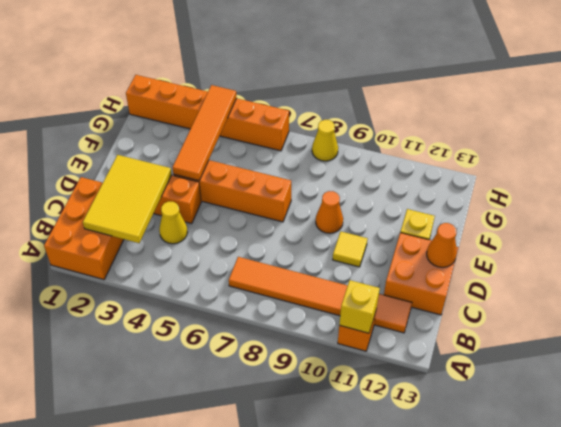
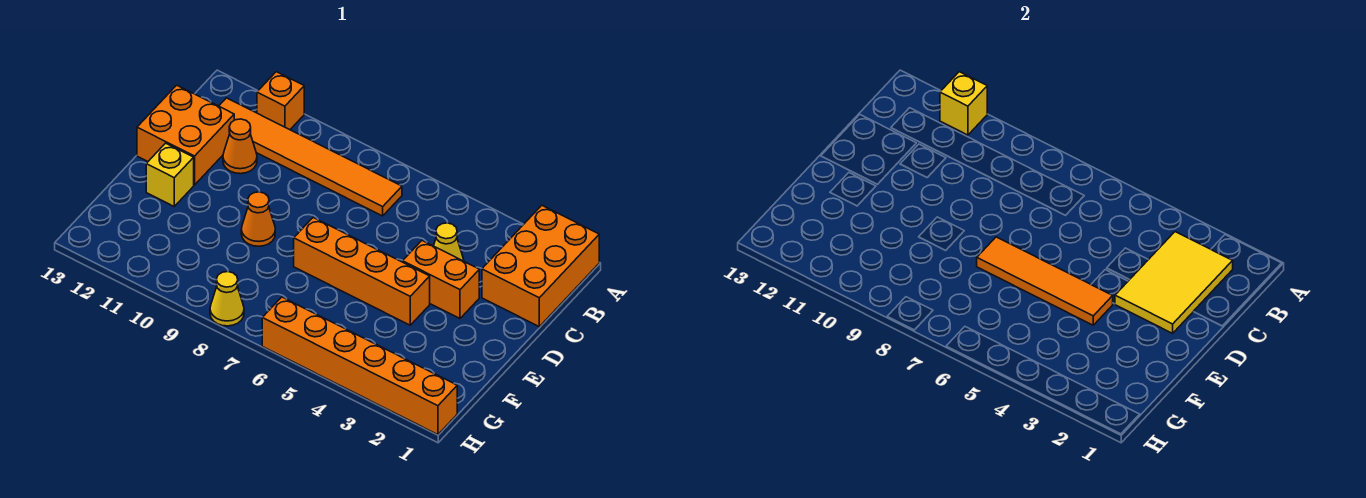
yellow tile D10 level 1 -> none
orange cone D13 level 2 -> orange cone C11 level 1
orange tile E4:H4 level 2 -> orange tile E4:E7 level 2

